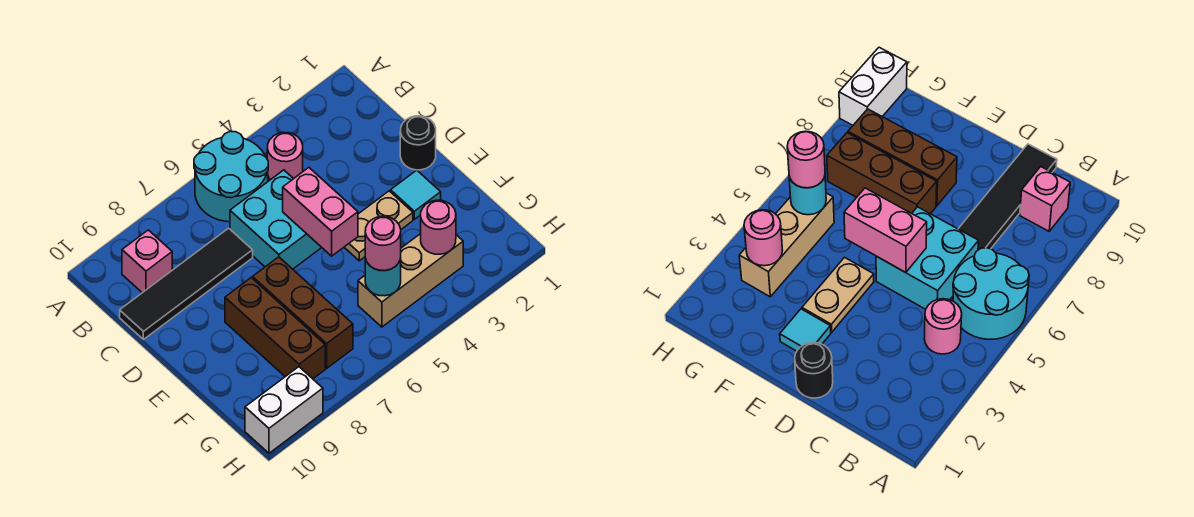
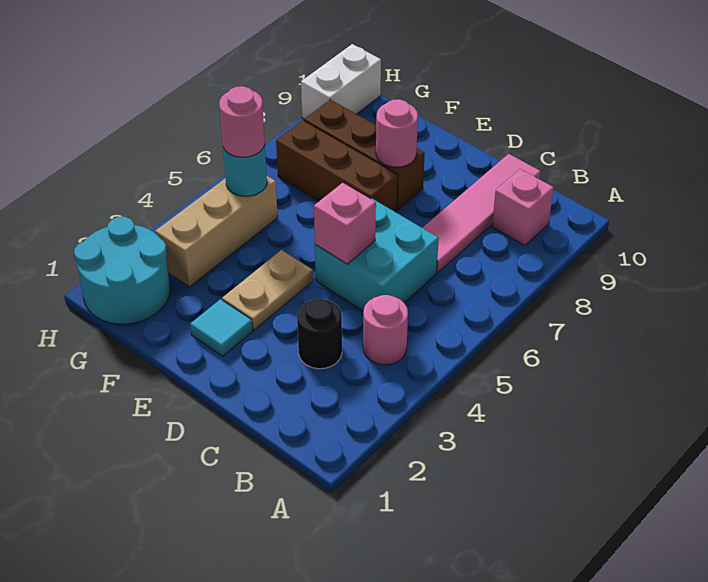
cyan round brick A5:B6 level 1 -> cyan round brick G1:H2 level 1
black tile C7:C10 level 1 -> pink tile C7:C10 level 1
black round brick D1 level 1 -> black round brick C3 level 1
pink brick D5:E5 level 2 -> pink brick D5 level 2
pink round brick G3 level 2 -> pink round brick E8 level 2

